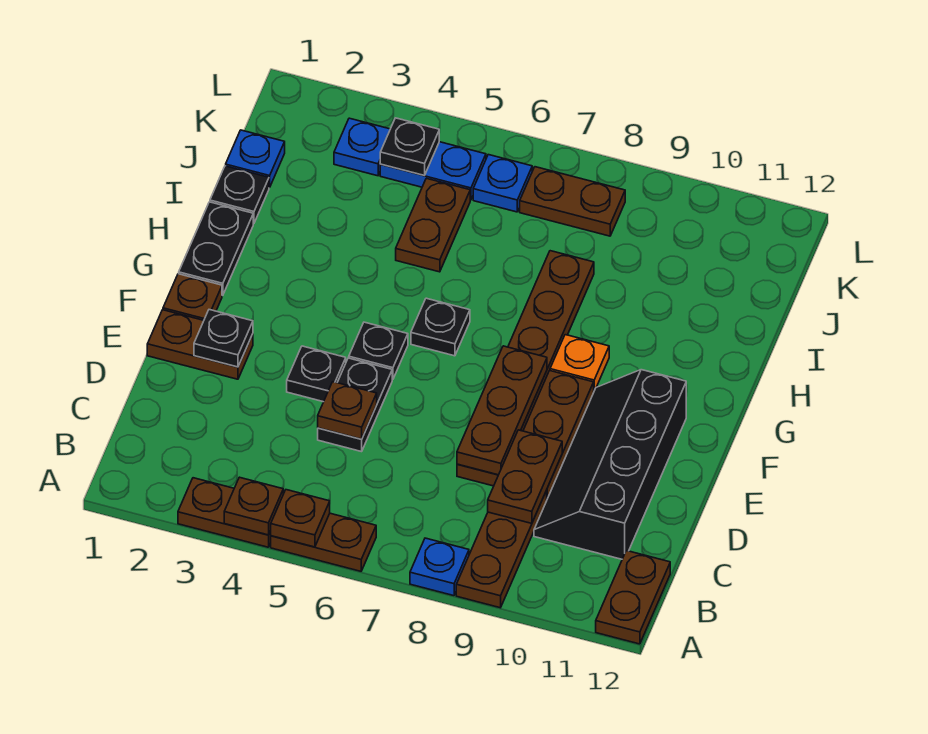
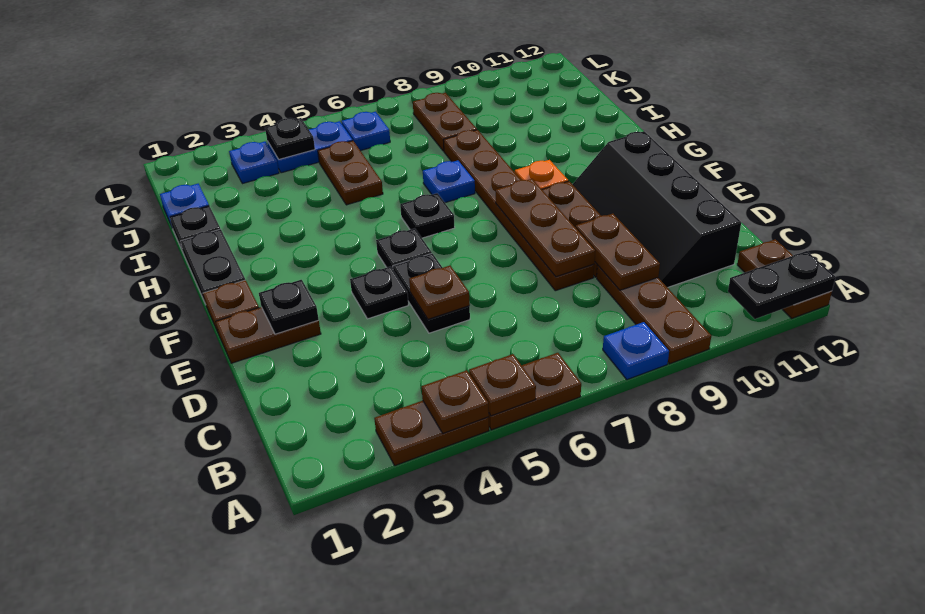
none -> black plate A11:A12 level 2
none -> blue plate H7 level 1
brown plate K7:K8 level 1 -> brown plate J8:K8 level 1

